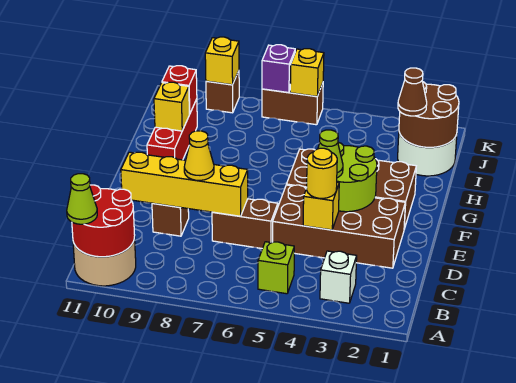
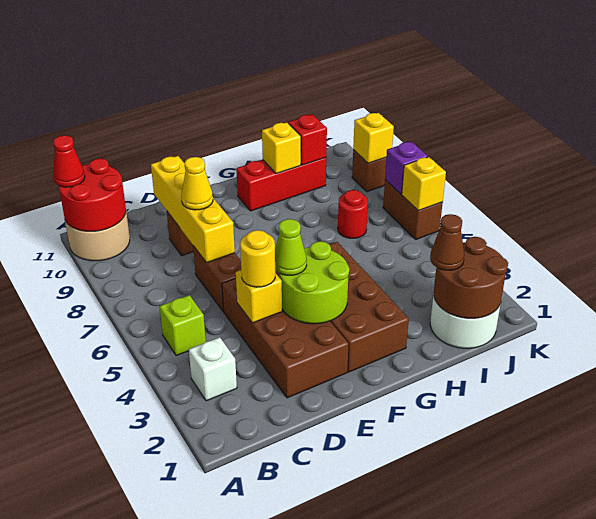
lime cone A11 level 3 -> red cone A11 level 3
none -> red round brick I7 level 1

